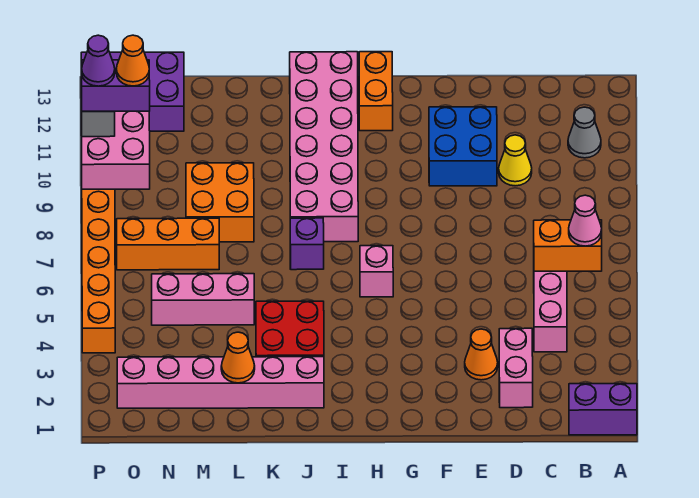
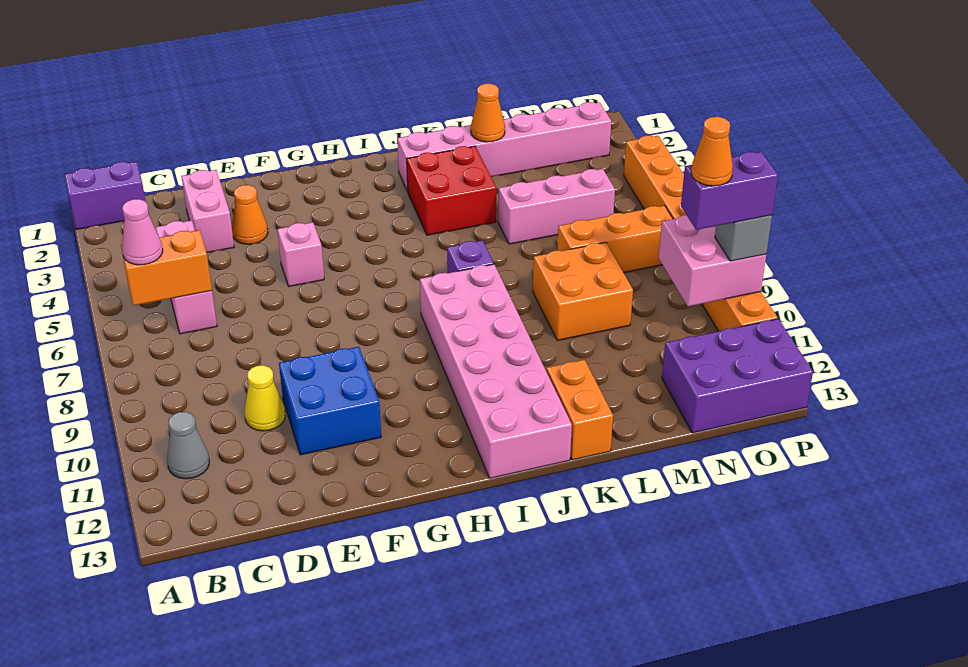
pink brick H6 level 1 -> pink brick F5 level 1
orange brick H12:H13 level 1 -> orange brick K12:K13 level 1
purple cone P10 level 5 -> none

